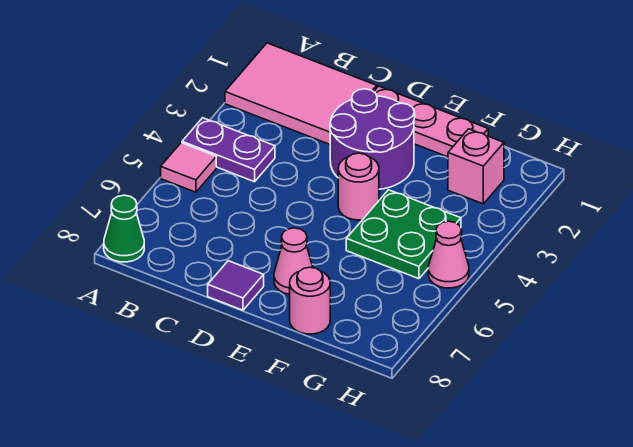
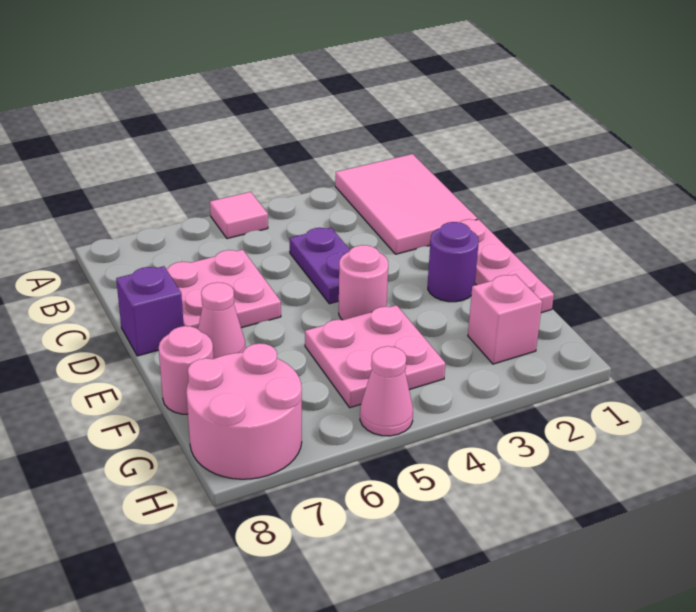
purple plate A4:B4 level 1 -> purple plate C4:D4 level 1
green cone A8 level 1 -> none
none -> pink plate C6:D7 level 1
purple round brick D2:E3 level 1 -> purple round brick E2 level 1
purple tile D8 level 1 -> purple brick D8 level 1
green plate F4:G5 level 1 -> pink plate F4:G5 level 1
none -> pink round brick G7:H8 level 1

